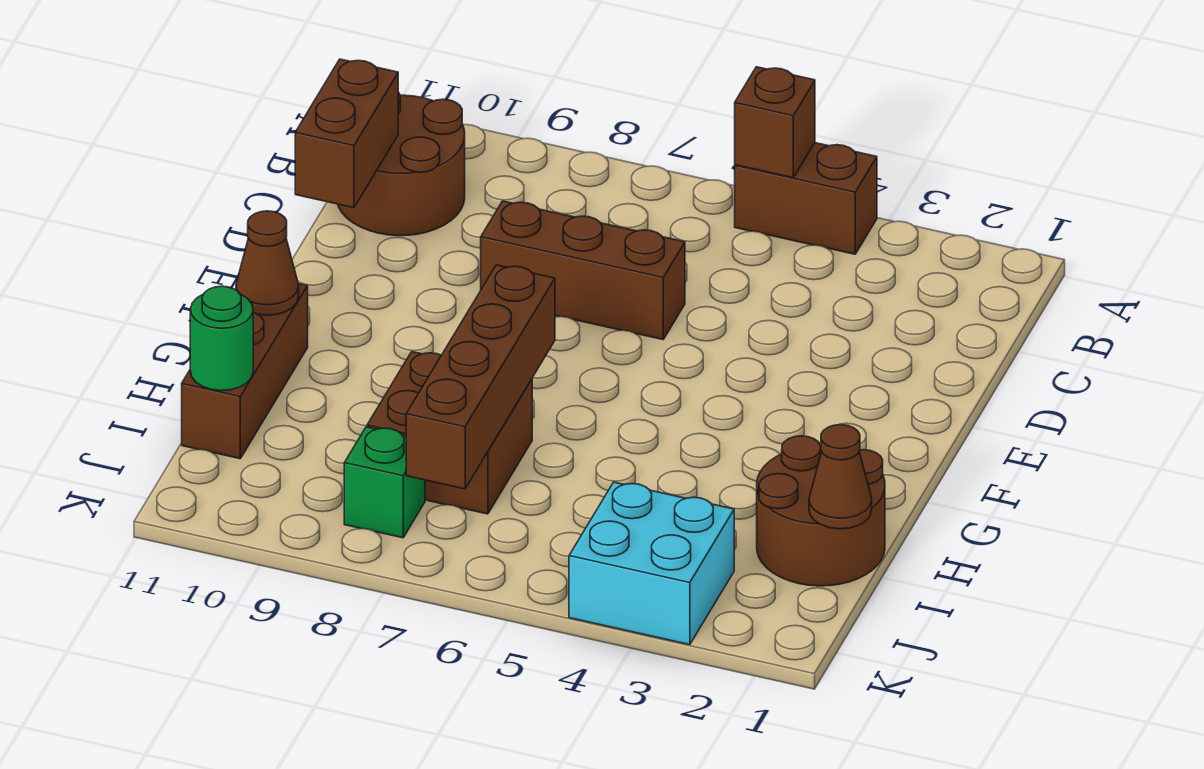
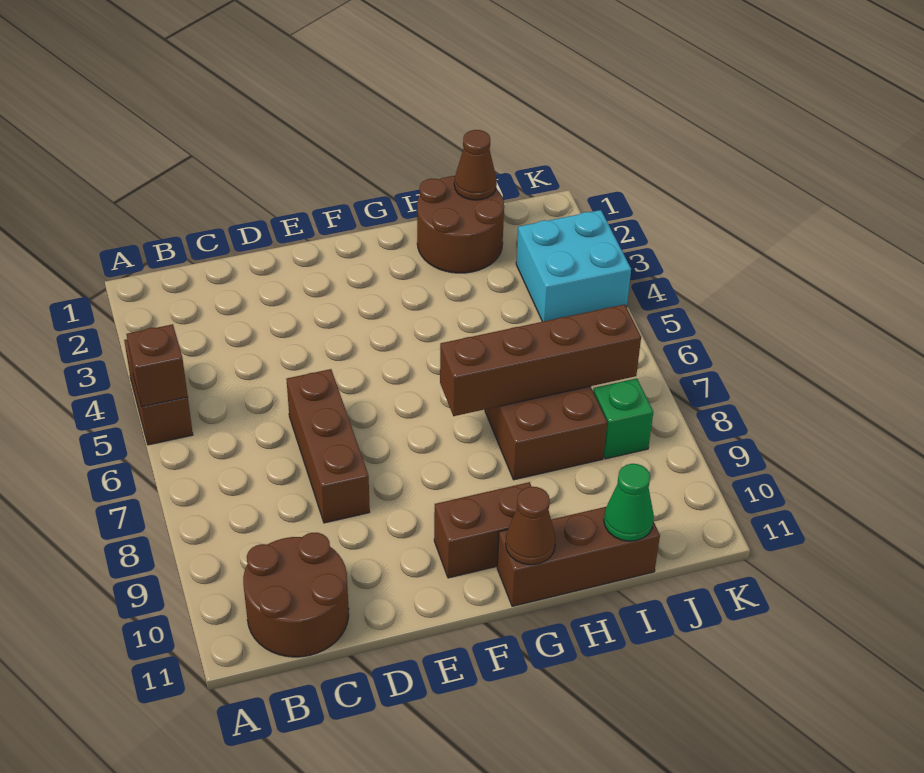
brown brick C11:D11 level 2 -> brown brick F10:G10 level 1
green round brick I11 level 2 -> green cone I11 level 2

